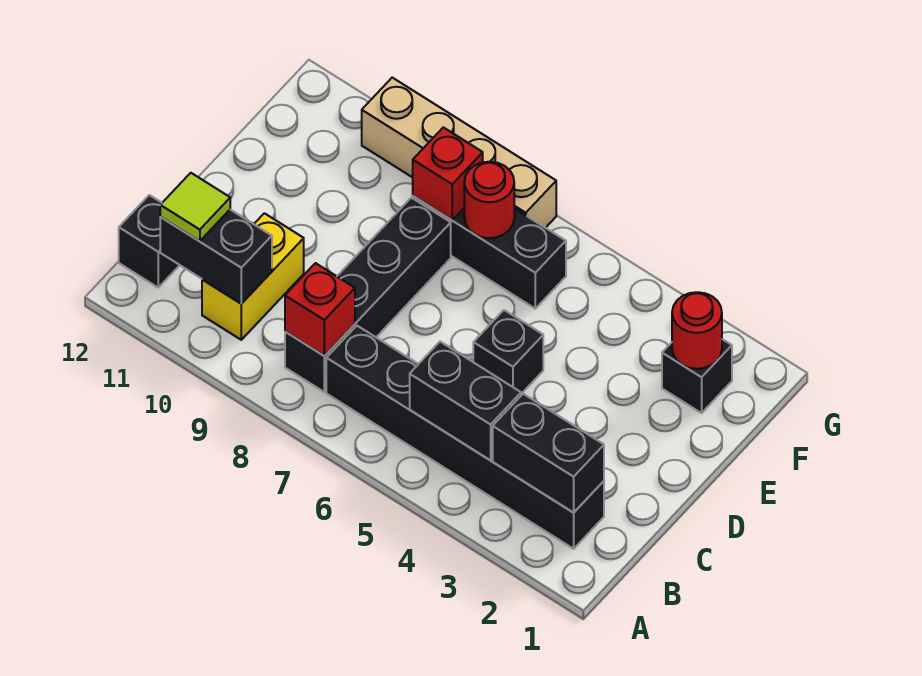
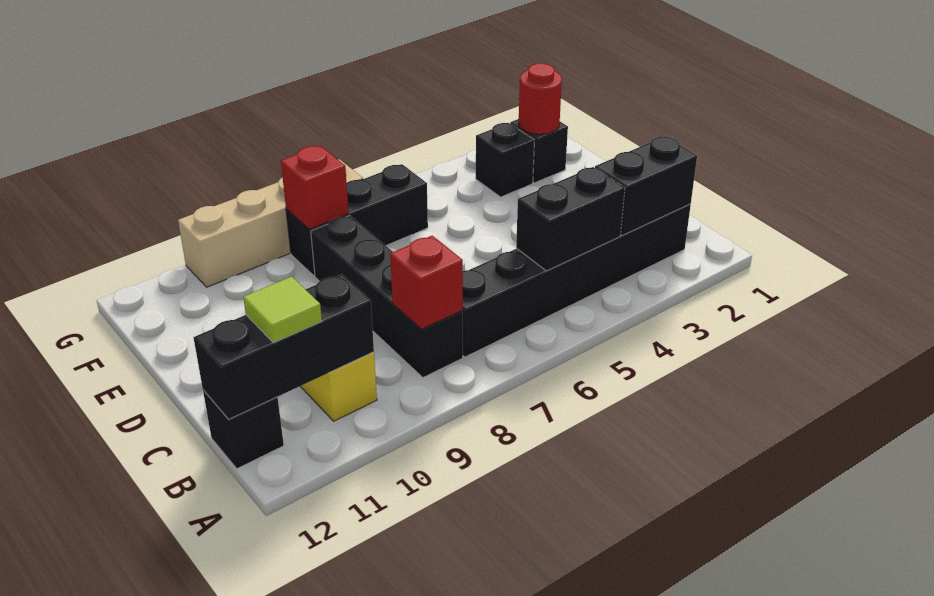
black brick B10:B11 level 2 -> black brick B10:B12 level 2
black brick D5 level 1 -> black brick F3 level 1
red round brick F7 level 2 -> none

